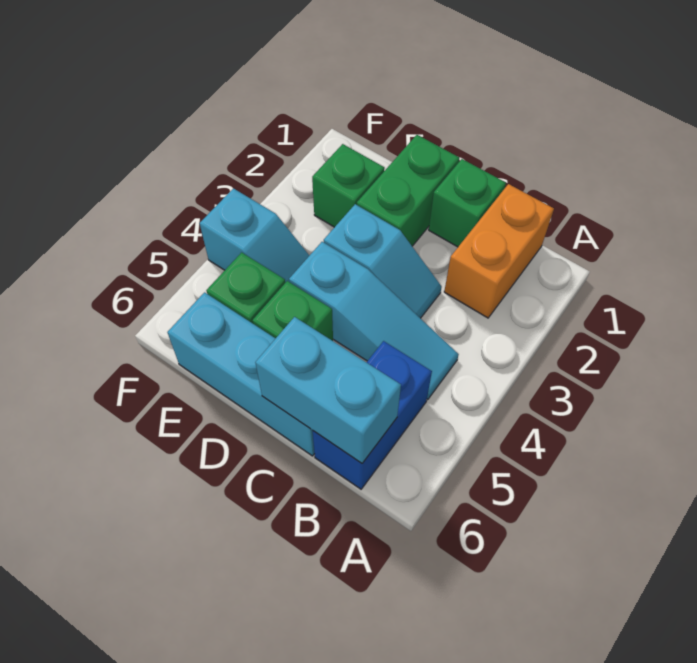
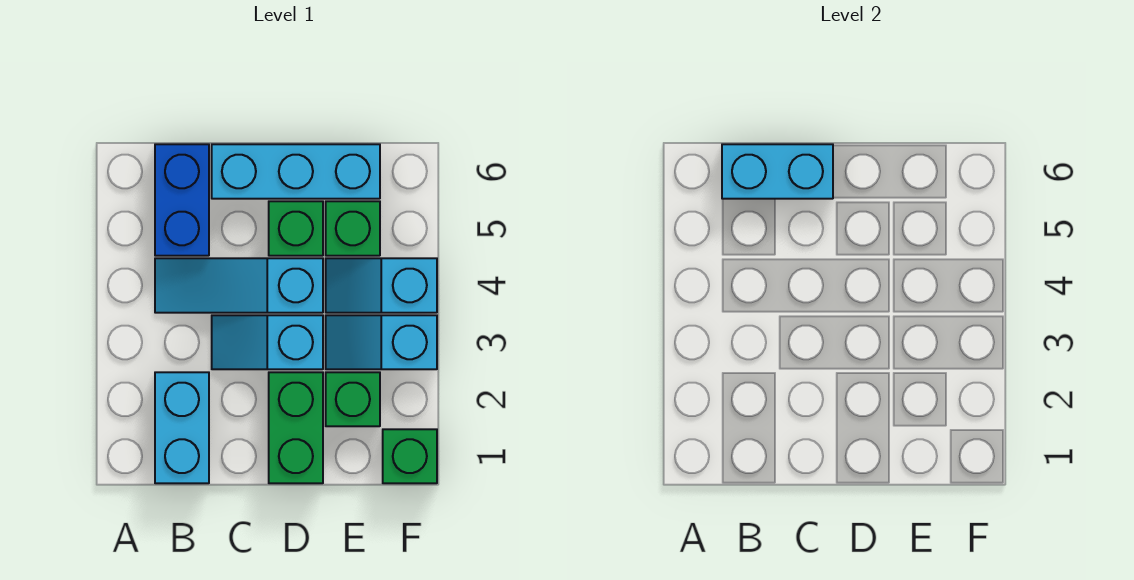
orange brick B1:B2 level 1 -> cyan brick B1:B2 level 1
green brick C1 level 1 -> green brick F1 level 1
none -> cyan slope E3:F3 level 1 top F

